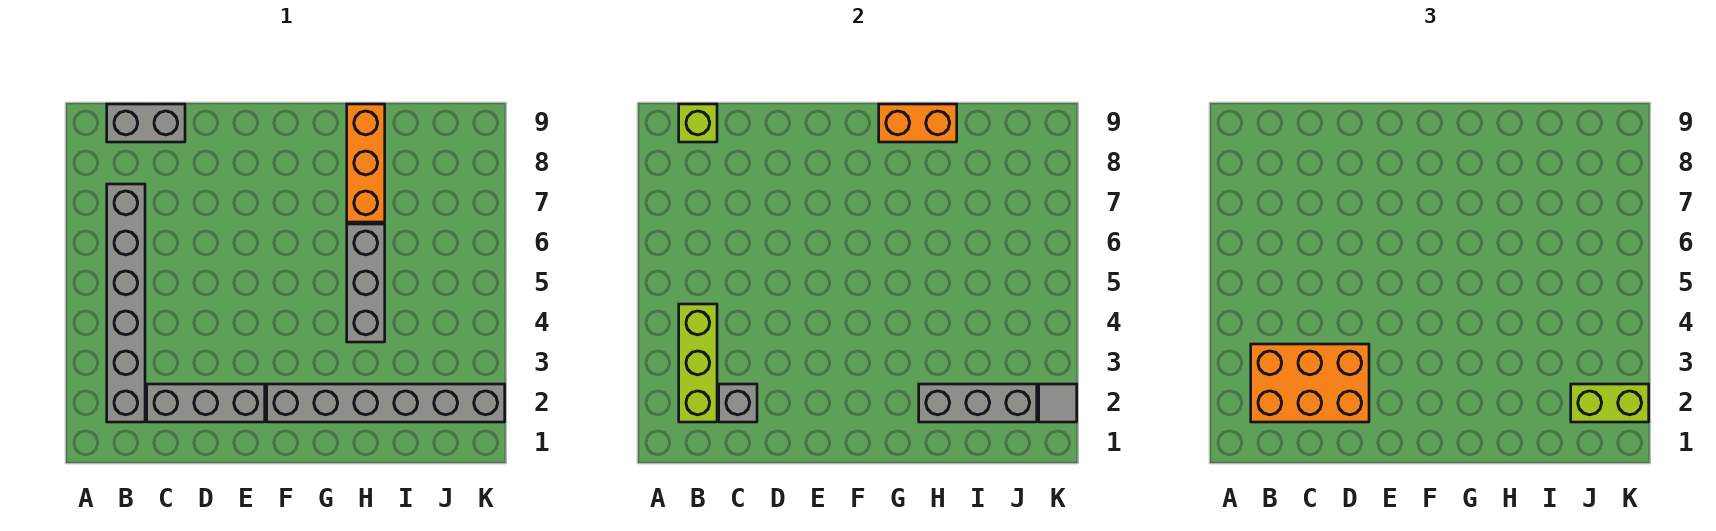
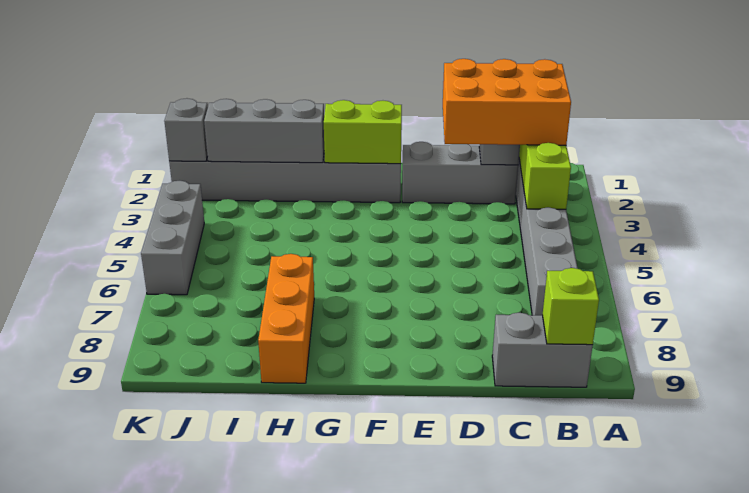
orange brick G9:H9 level 2 -> none
grey brick H4:H6 level 1 -> grey brick K4:K6 level 1
lime brick J2:K2 level 3 -> lime brick F2:G2 level 2
grey tile K2 level 2 -> grey brick K2 level 2

